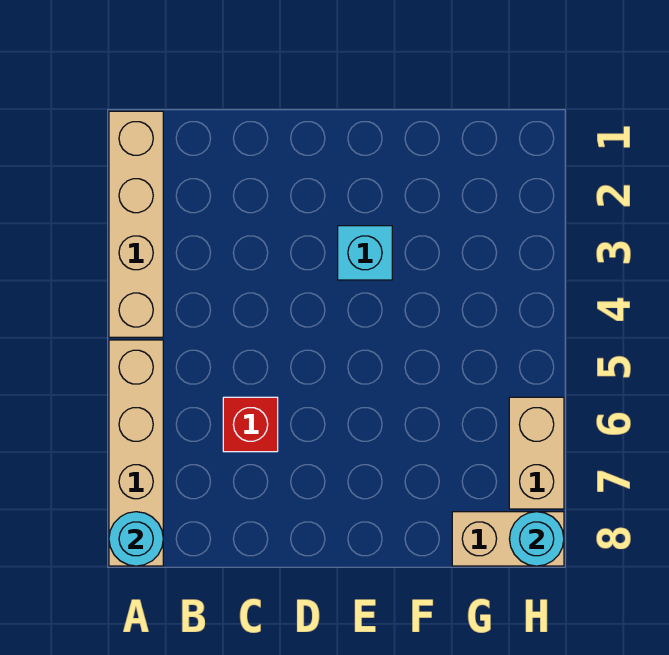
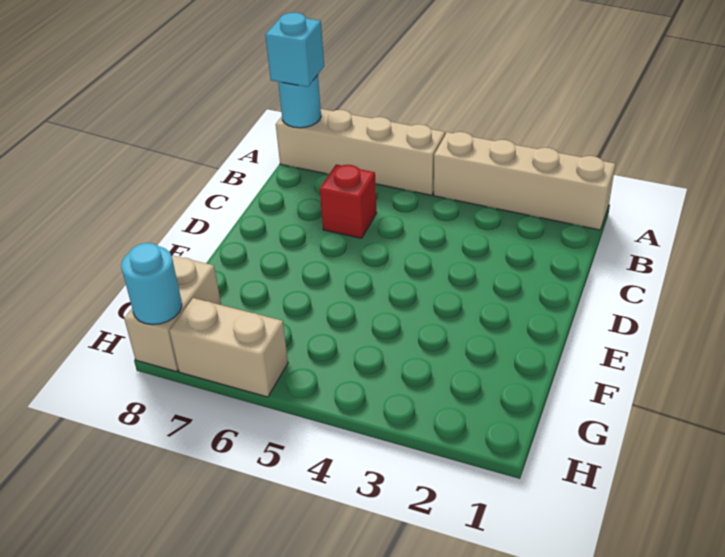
cyan brick E3 level 1 -> cyan brick A8 level 3

